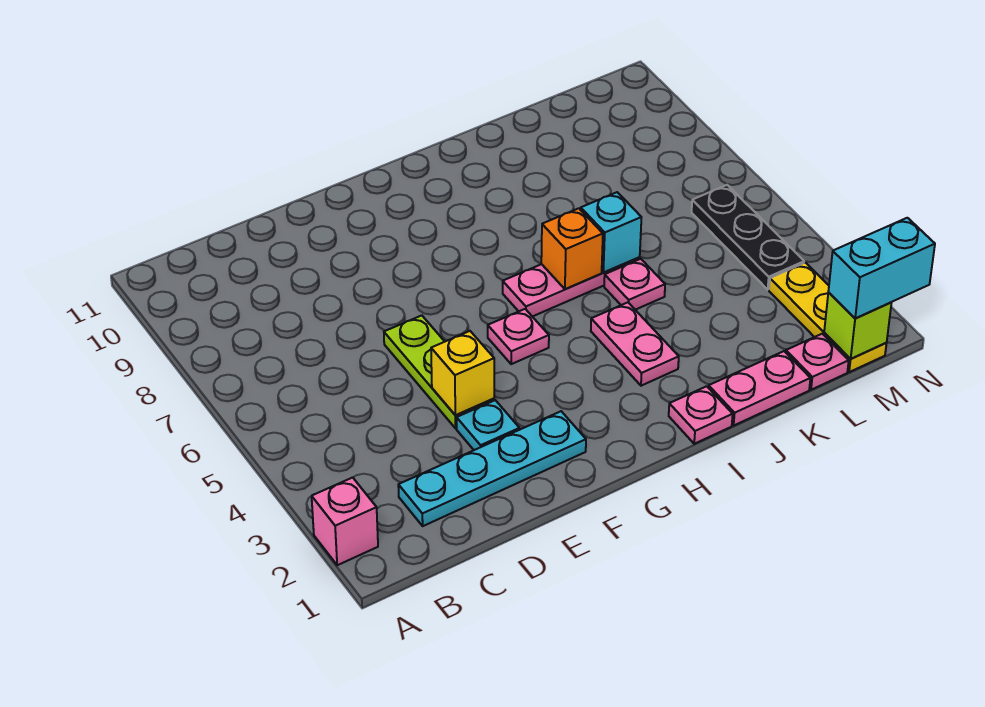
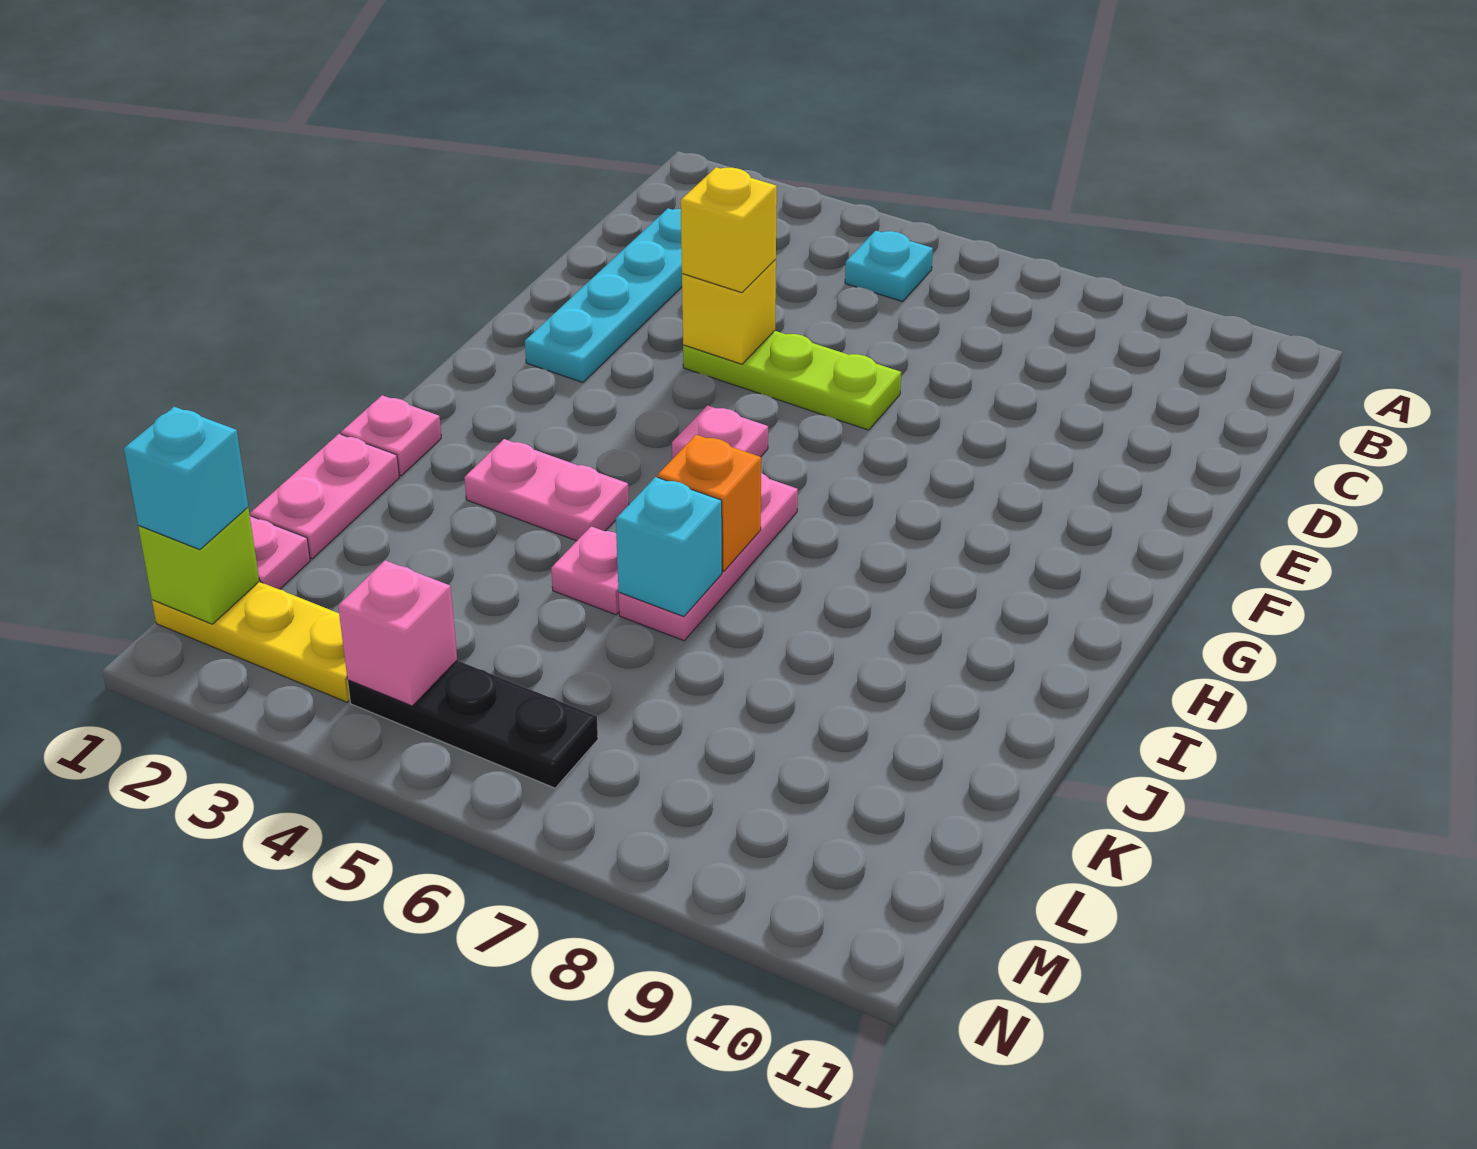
pink brick A2 level 1 -> pink brick M4 level 2
cyan plate E3 level 1 -> cyan plate B5 level 1
none -> yellow brick E4 level 3
cyan brick M1:N1 level 3 -> cyan brick M1 level 3

